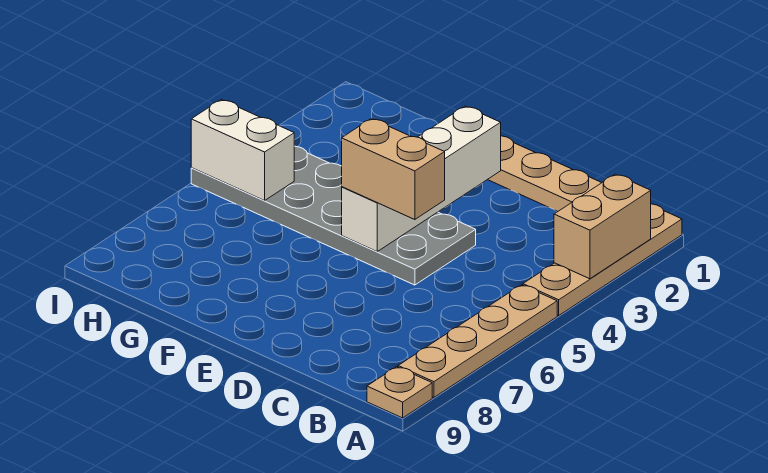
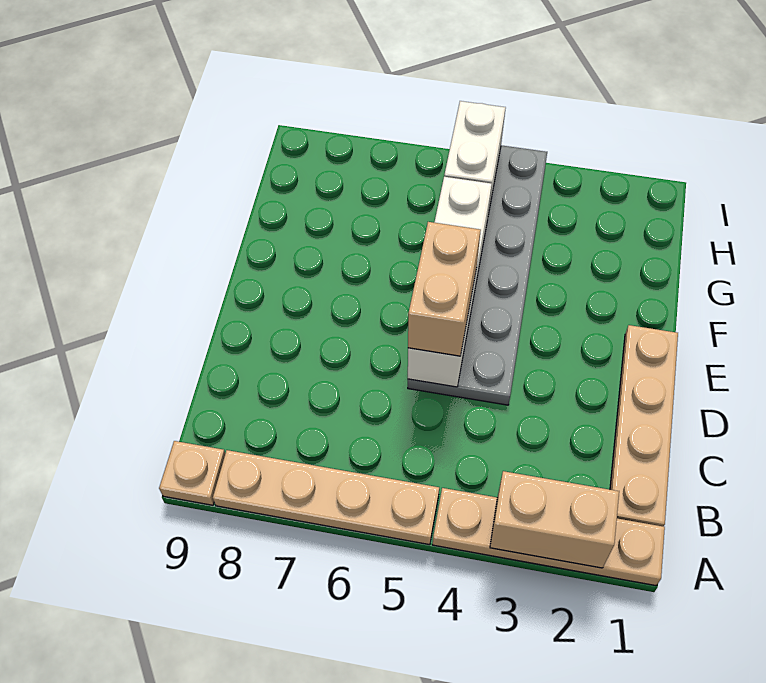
white brick E2:E5 level 2 -> white brick D5:G5 level 2

